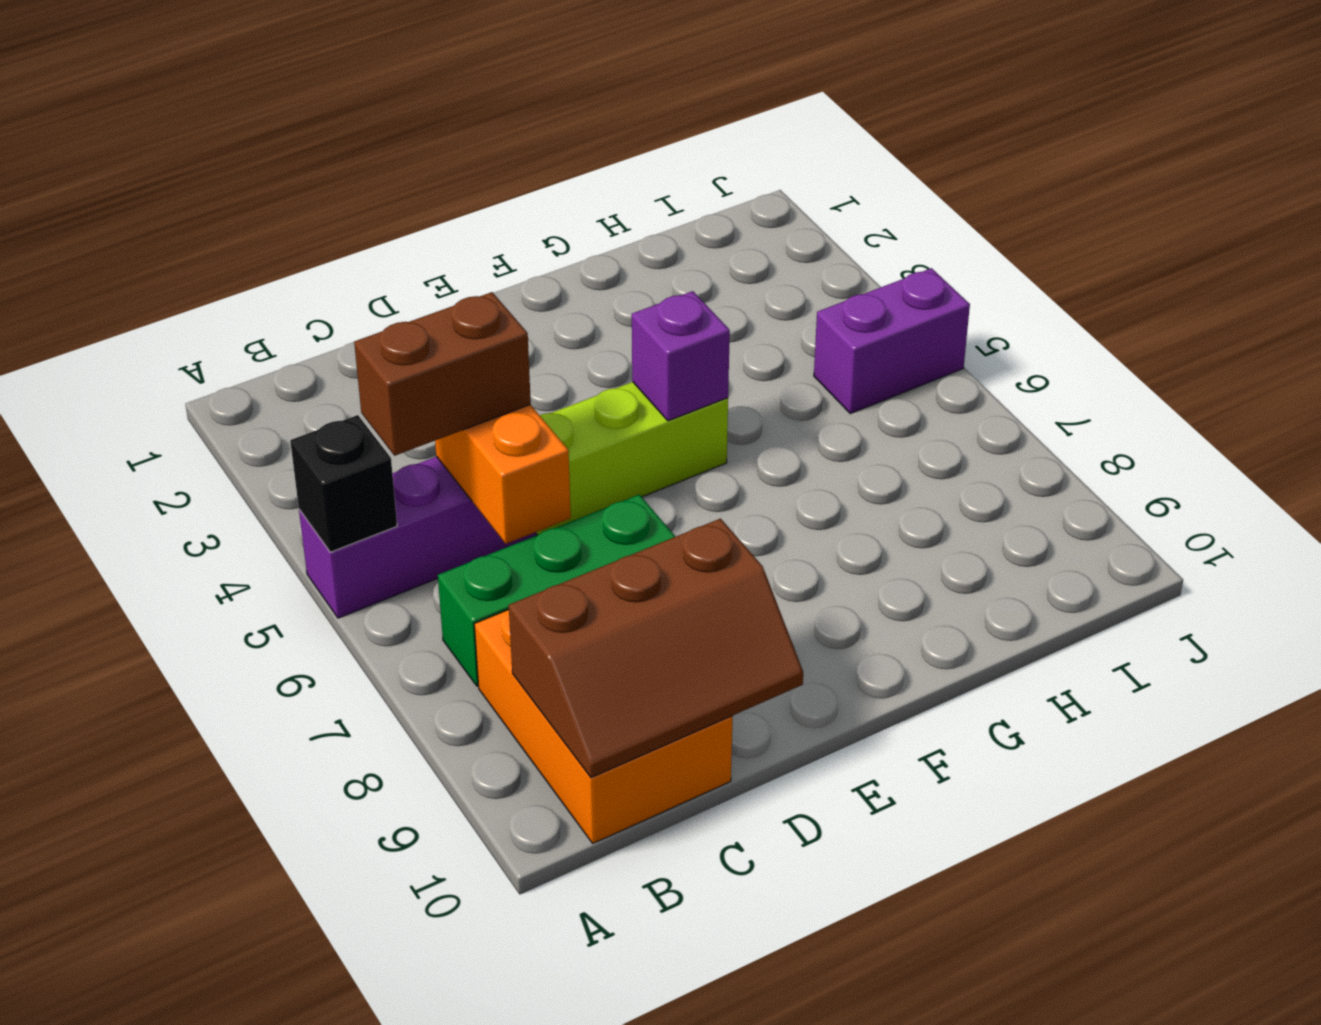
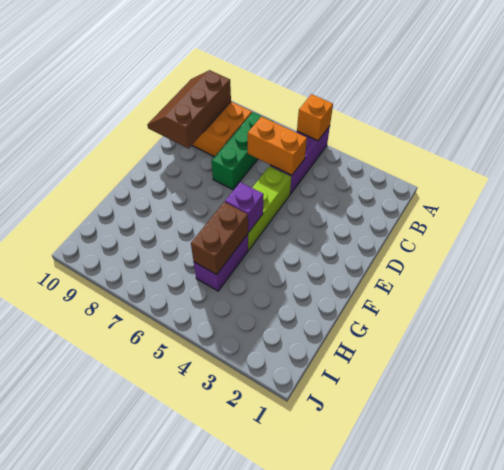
black brick A5 level 2 -> orange brick A5 level 2
brown brick B5:C5 level 3 -> brown brick G5:H5 level 2
purple brick I5:J5 level 1 -> purple brick G5:H5 level 1

